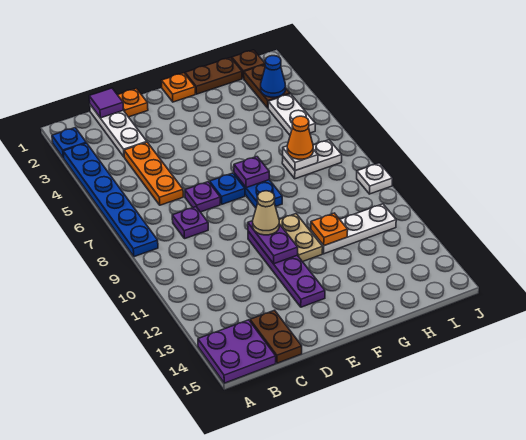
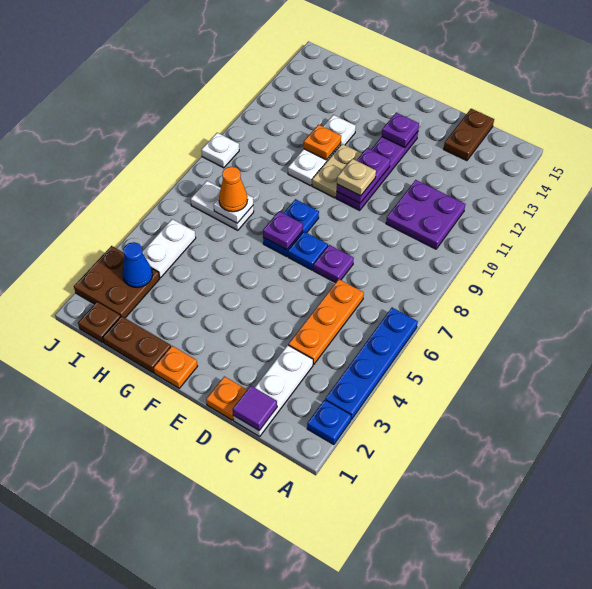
blue plate A3:A8 level 1 -> blue plate A3:A6 level 1
purple plate A14:B15 level 1 -> purple plate B10:C11 level 1
purple plate C8 level 1 -> purple plate E13 level 2
tan cone E10 level 3 -> tan plate E10 level 3
white plate G11:I11 level 1 -> white plate G10:G12 level 1
brown plate I2:I3 level 1 -> brown plate I2:J3 level 1

